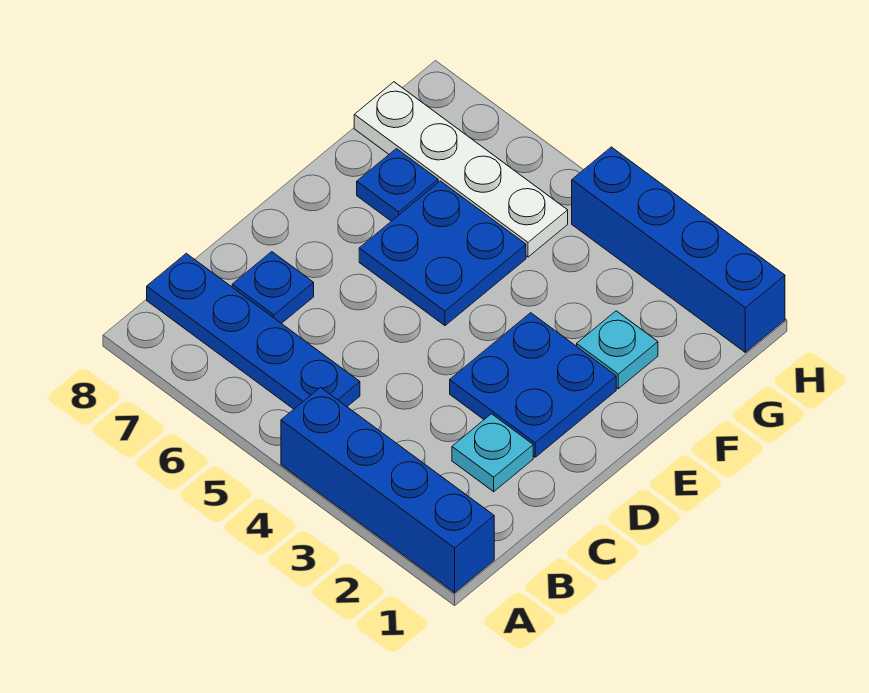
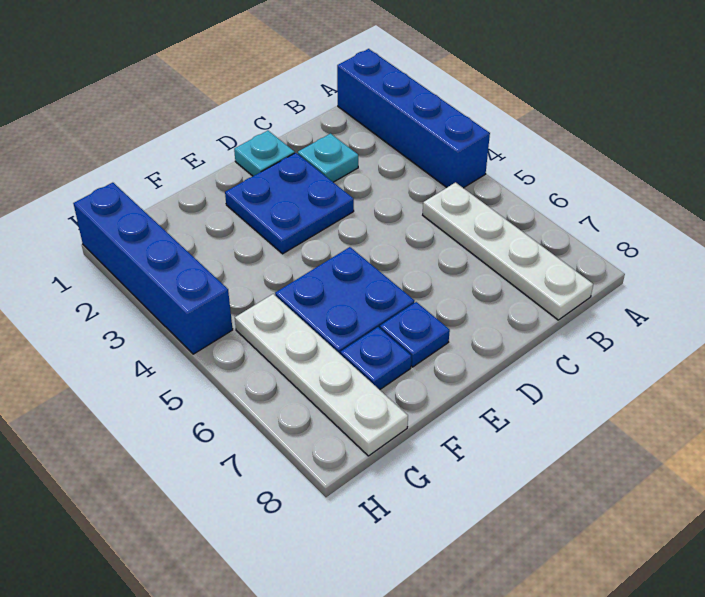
blue plate B5:B8 level 1 -> white plate B5:B8 level 1
blue plate C7 level 1 -> blue plate E7 level 1
cyan plate F2 level 1 -> cyan plate D1 level 1

